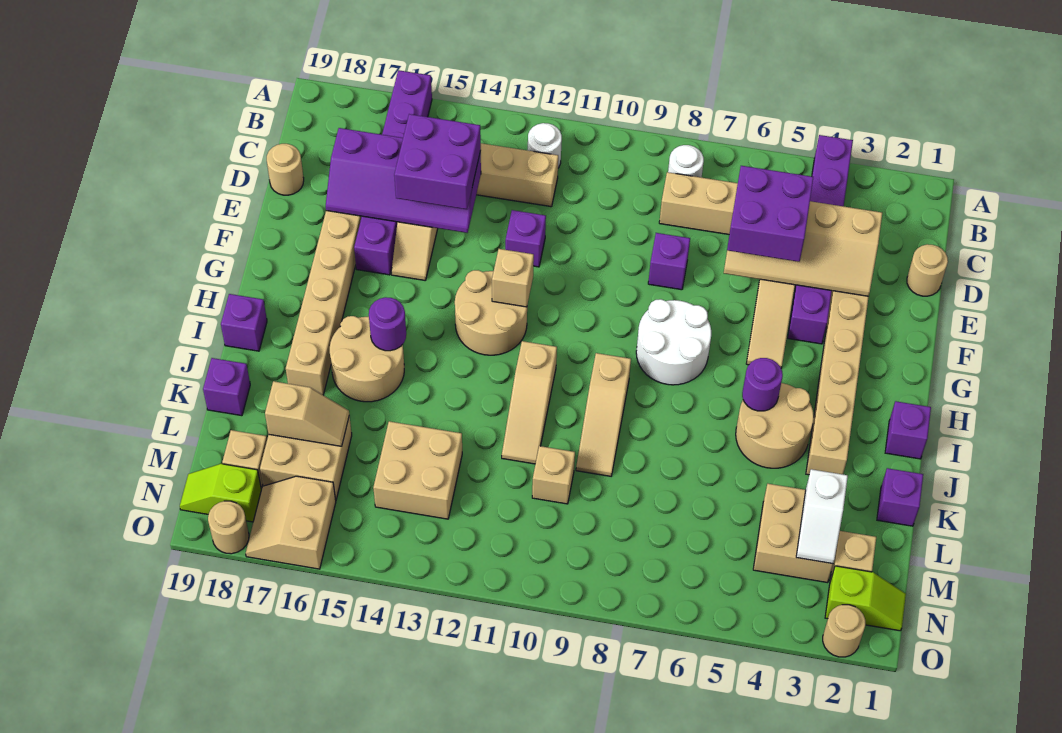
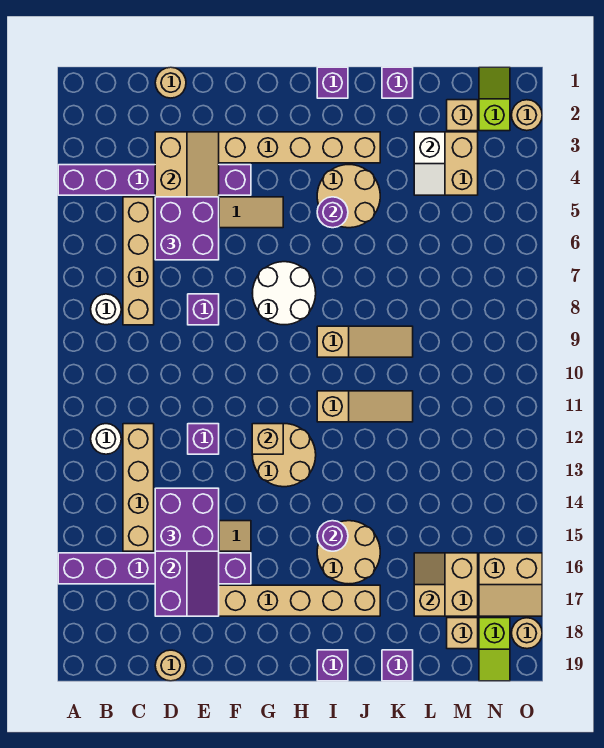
white slope L3:M3 level 2 top L -> white slope L3:L4 level 2 top 3
tan brick L10 level 1 -> none
tan brick L13:M14 level 1 -> none

